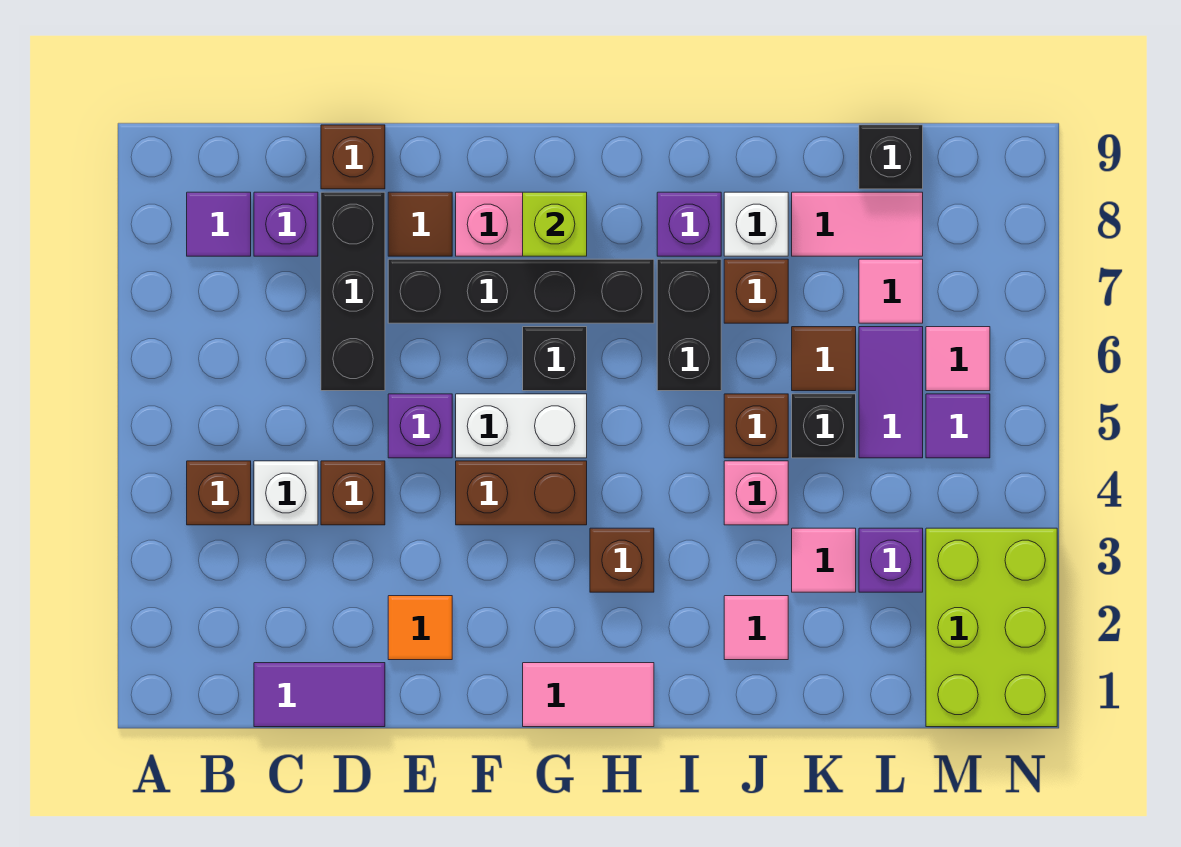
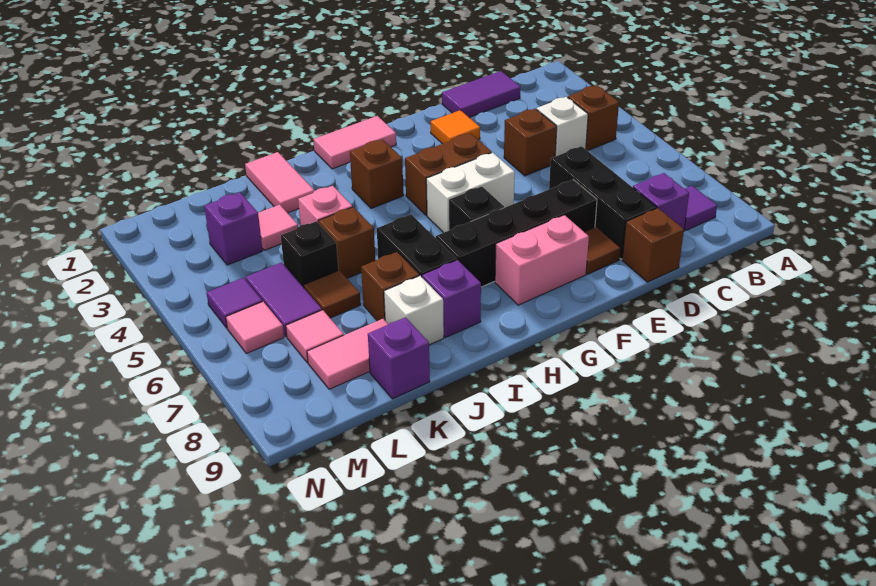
purple brick E5 level 1 -> purple brick K9 level 1
lime brick G8 level 2 -> none
pink tile J2 level 1 -> pink tile J1:J2 level 1
black brick L9 level 1 -> none
lime brick M1:N3 level 1 -> none

